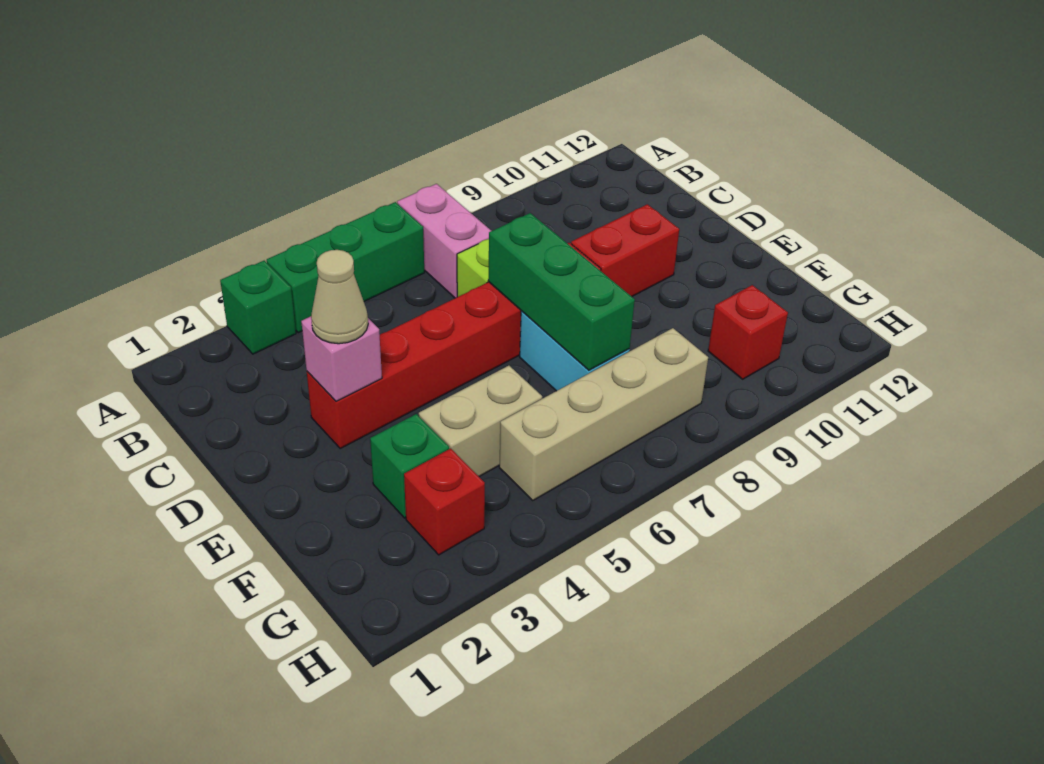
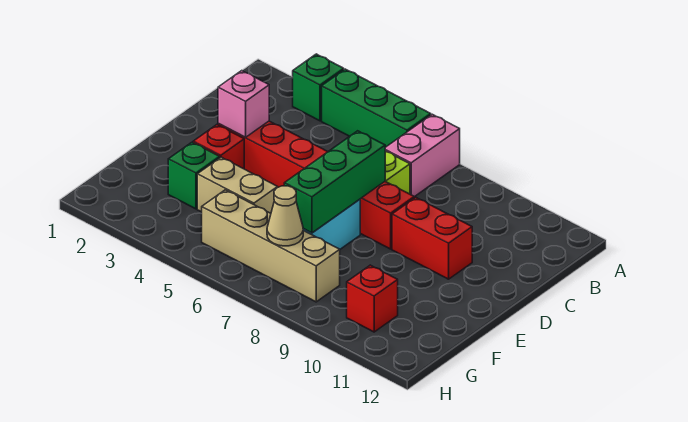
tan cone D3 level 3 -> tan cone G7 level 2
red brick G3 level 1 -> red brick E3 level 1

